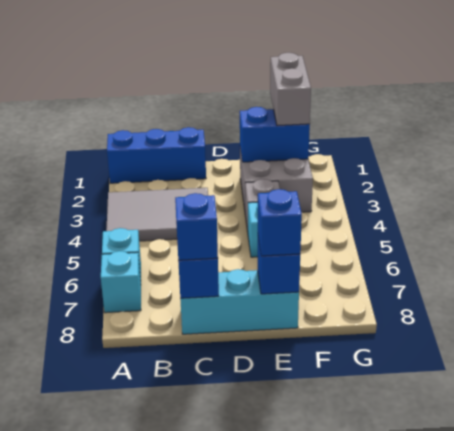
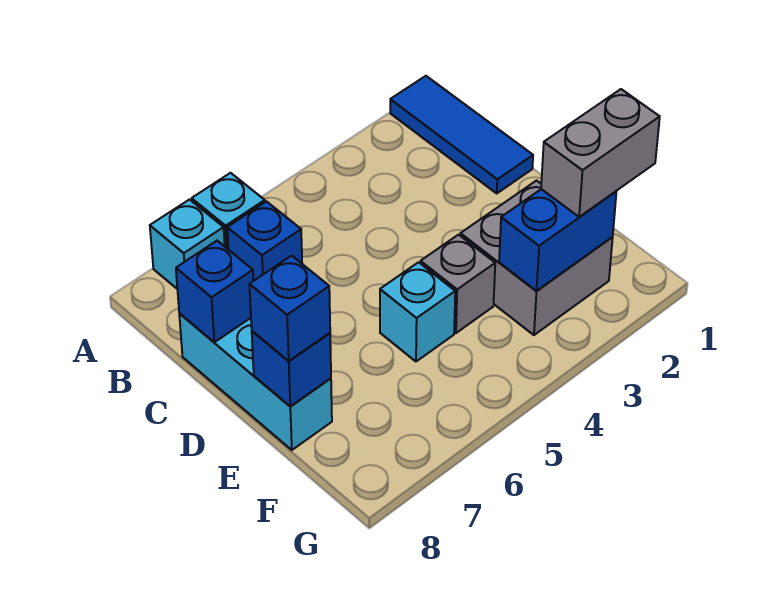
blue brick A1:C1 level 1 -> blue tile A1:C1 level 1
grey tile A3:C4 level 1 -> none
blue brick C8 level 3 -> blue brick B6 level 1
blue brick E2:F2 level 2 -> blue brick F2:F3 level 2

